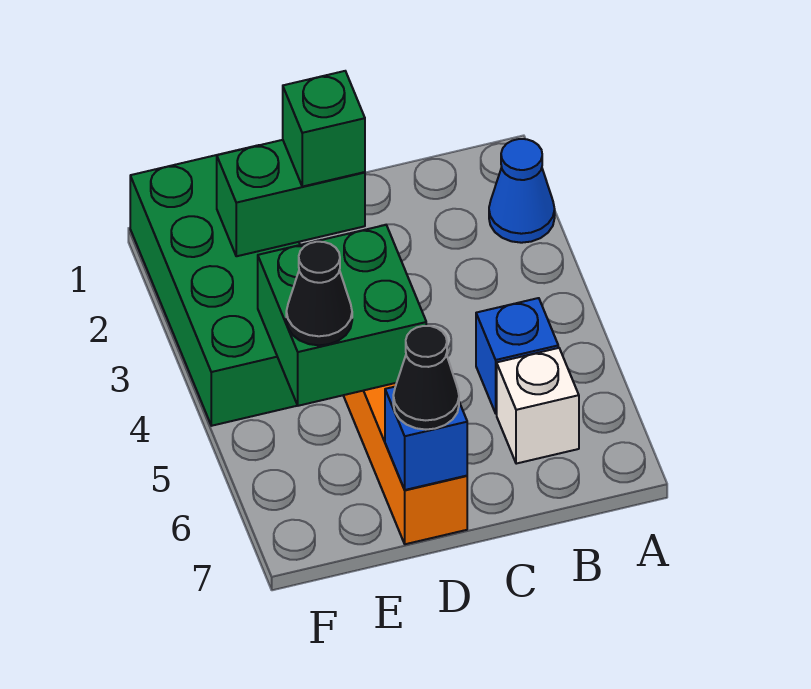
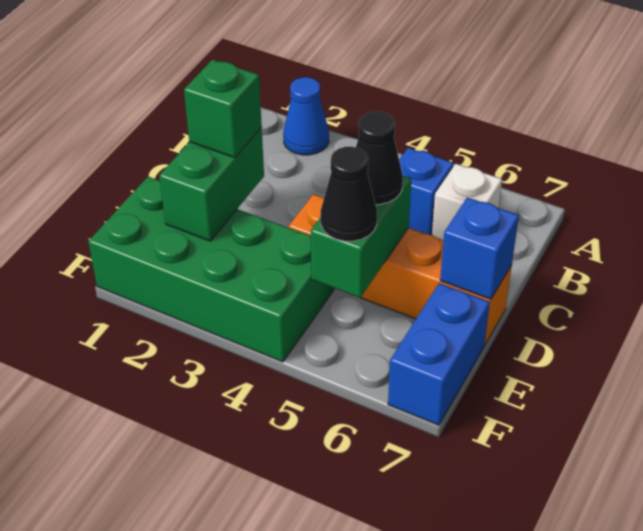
green brick D4:E5 level 2 -> green brick D5:E5 level 2
black cone D7 level 3 -> black cone D5 level 3
none -> blue brick E7:F7 level 1

